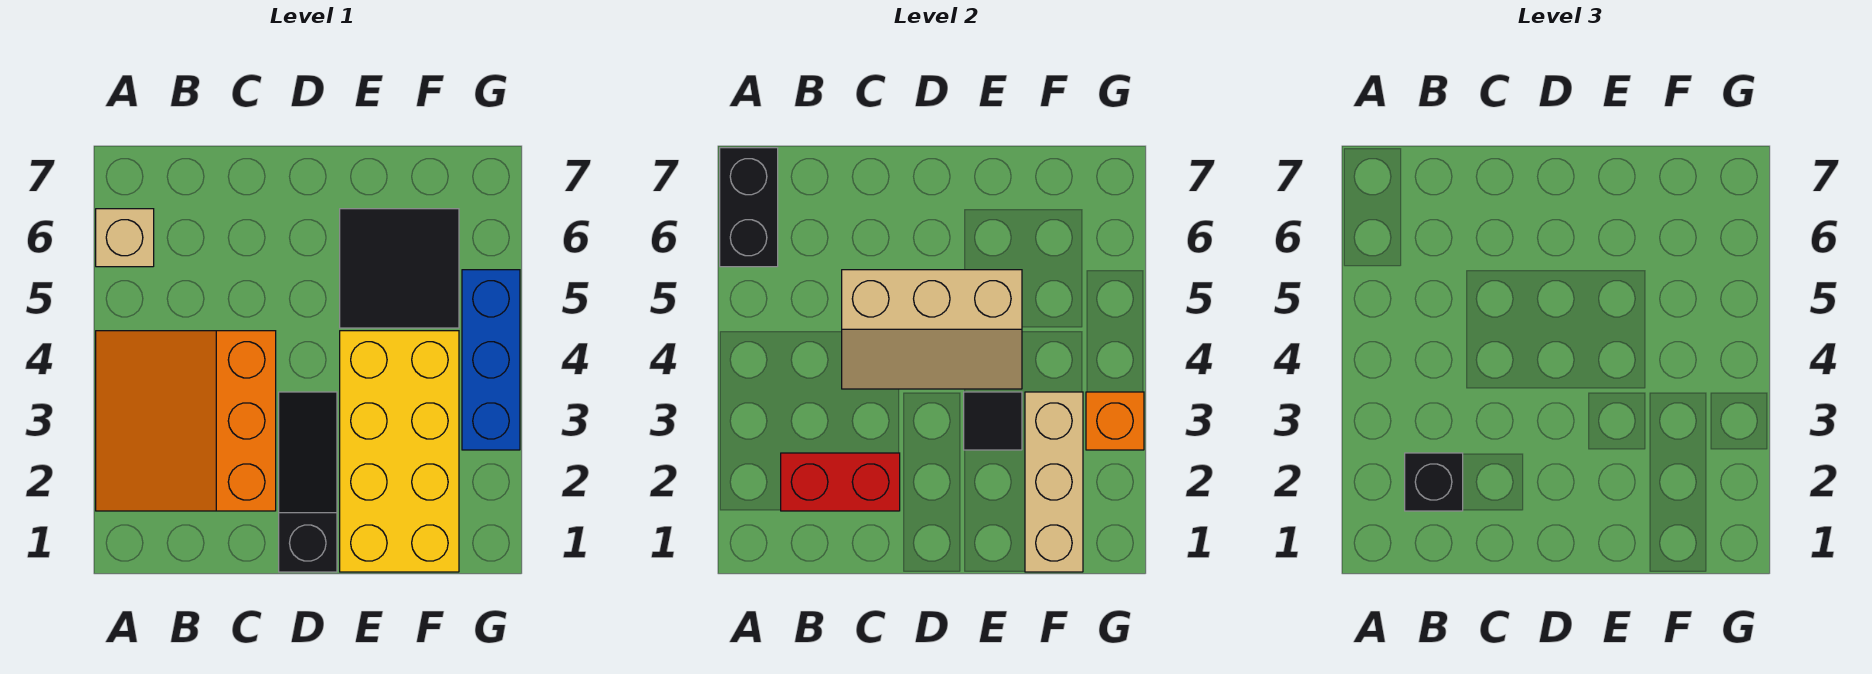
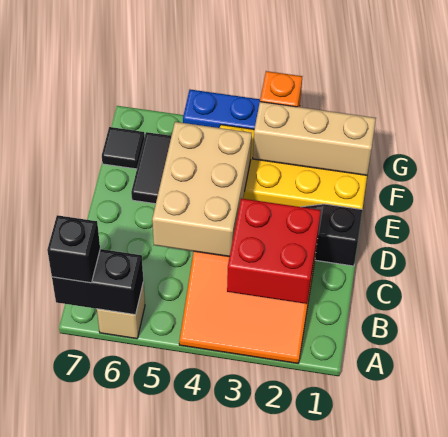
red brick B2:C2 level 2 -> red brick B2:C3 level 2
black brick B2 level 3 -> black brick A7 level 3
tan slope C4:E5 level 2 top 5 -> tan brick C4:E5 level 2
black tile E3 level 2 -> black tile F7 level 1

